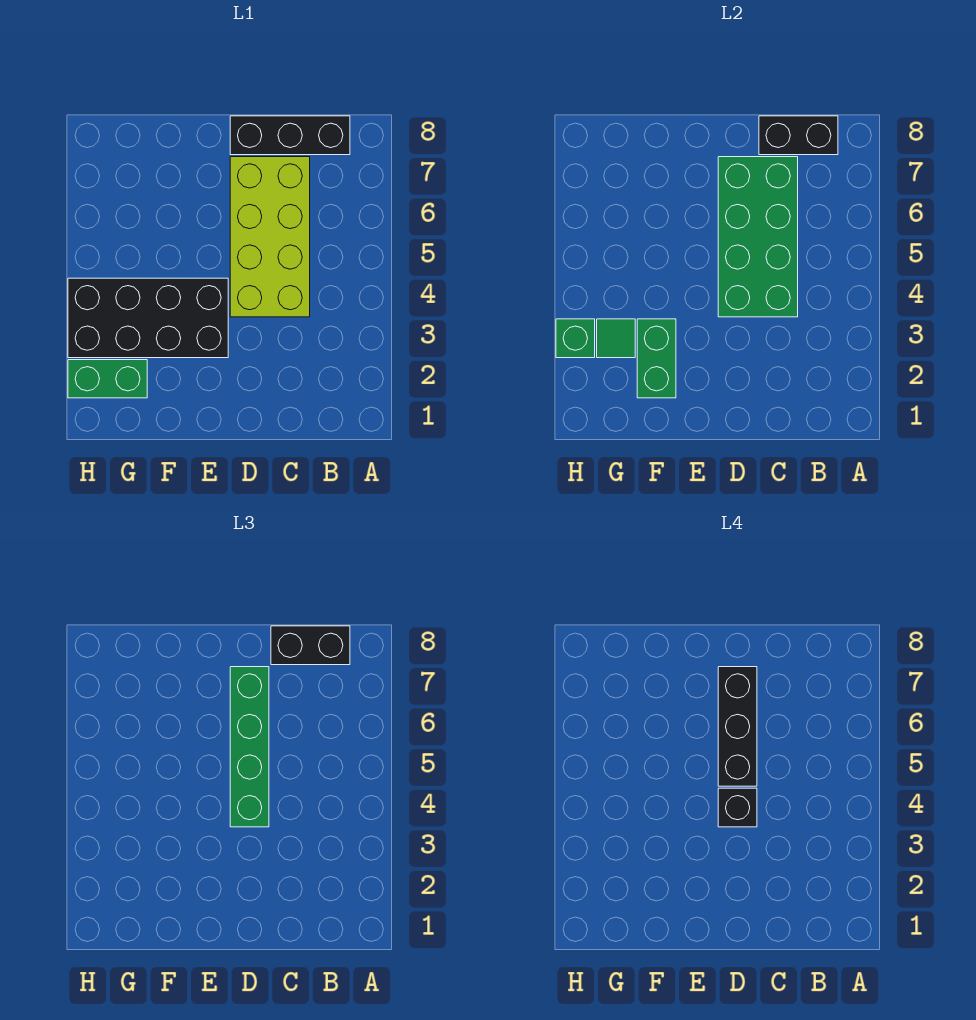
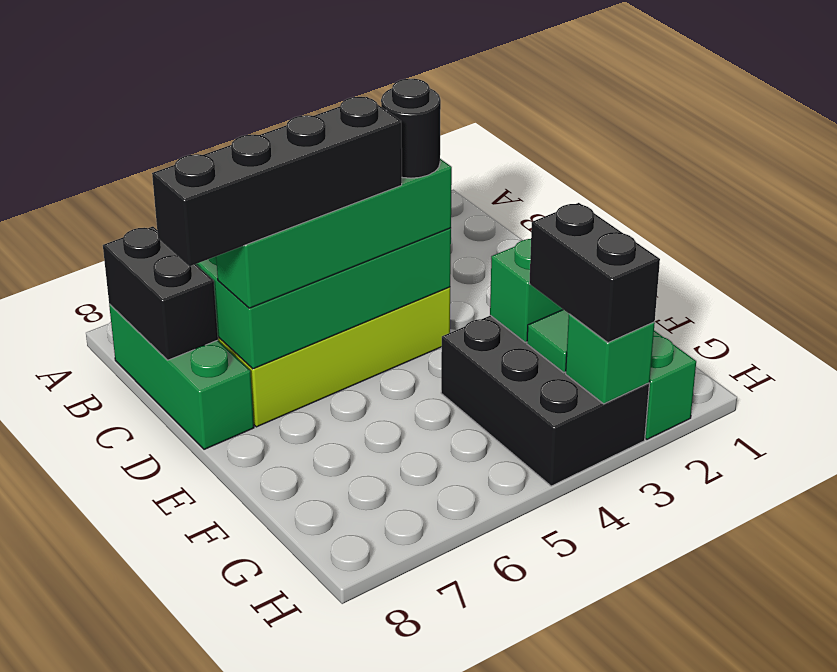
black brick B8:D8 level 1 -> green brick B8:D8 level 1
black brick B8:C8 level 3 -> black brick G3:H3 level 3
black brick D4 level 4 -> black round brick D4 level 4
black brick D5:D7 level 4 -> black brick D5:D8 level 4
black brick E3:H4 level 1 -> black brick F3:H4 level 1

